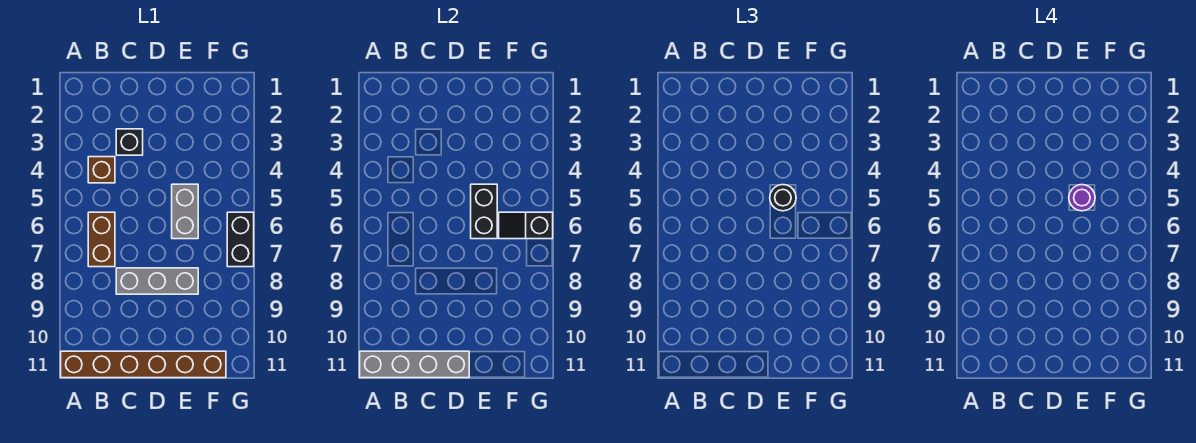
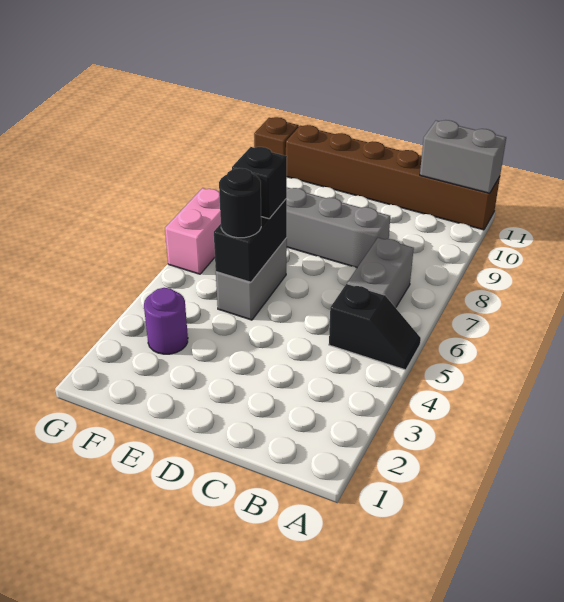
grey brick A11:D11 level 2 -> grey brick A11:B11 level 2
brown brick B4 level 1 -> brown brick G11 level 1
brown brick B6:B7 level 1 -> grey brick B6:B7 level 1
black brick C3 level 1 -> black brick E6 level 3
purple round brick E5 level 4 -> purple round brick F3 level 1
black slope F6:G6 level 2 top G -> black slope A5:B5 level 1 top B
black brick G6:G7 level 1 -> pink brick G6:G7 level 1

